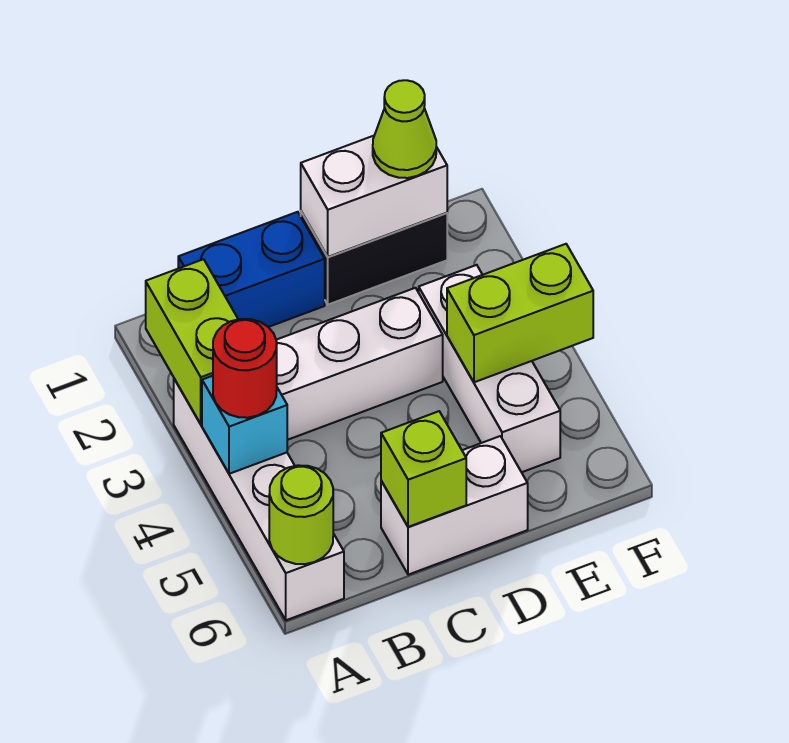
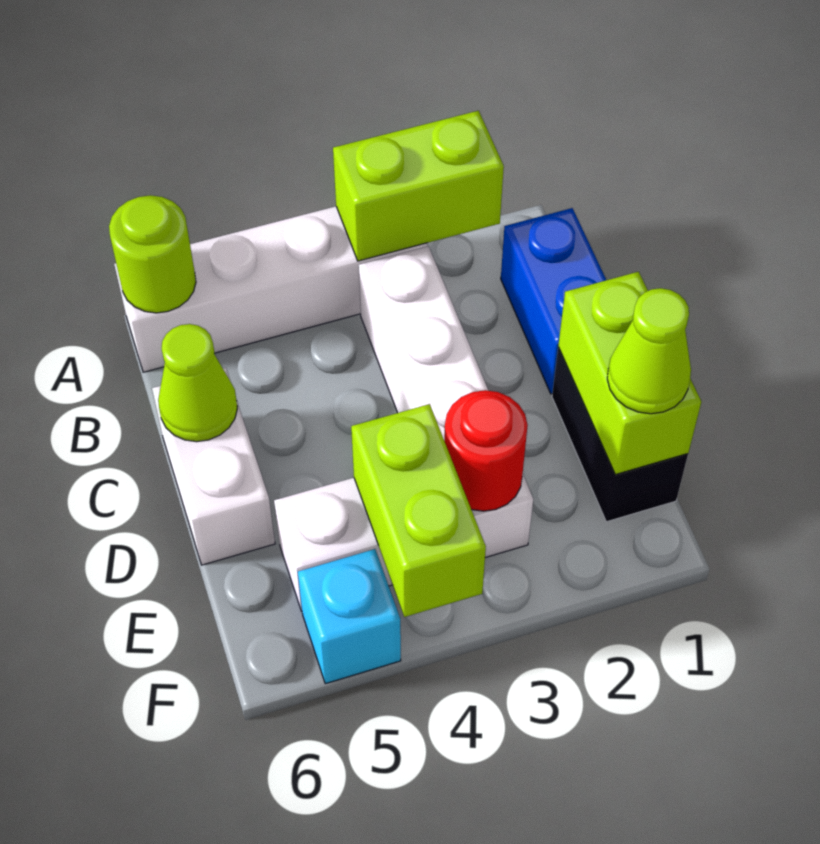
cyan brick A4 level 2 -> cyan brick F5 level 1
red round brick A4 level 3 -> red round brick E3 level 2
lime brick C6 level 2 -> lime cone C6 level 2
white brick D1:E1 level 2 -> lime brick D1:E1 level 2

